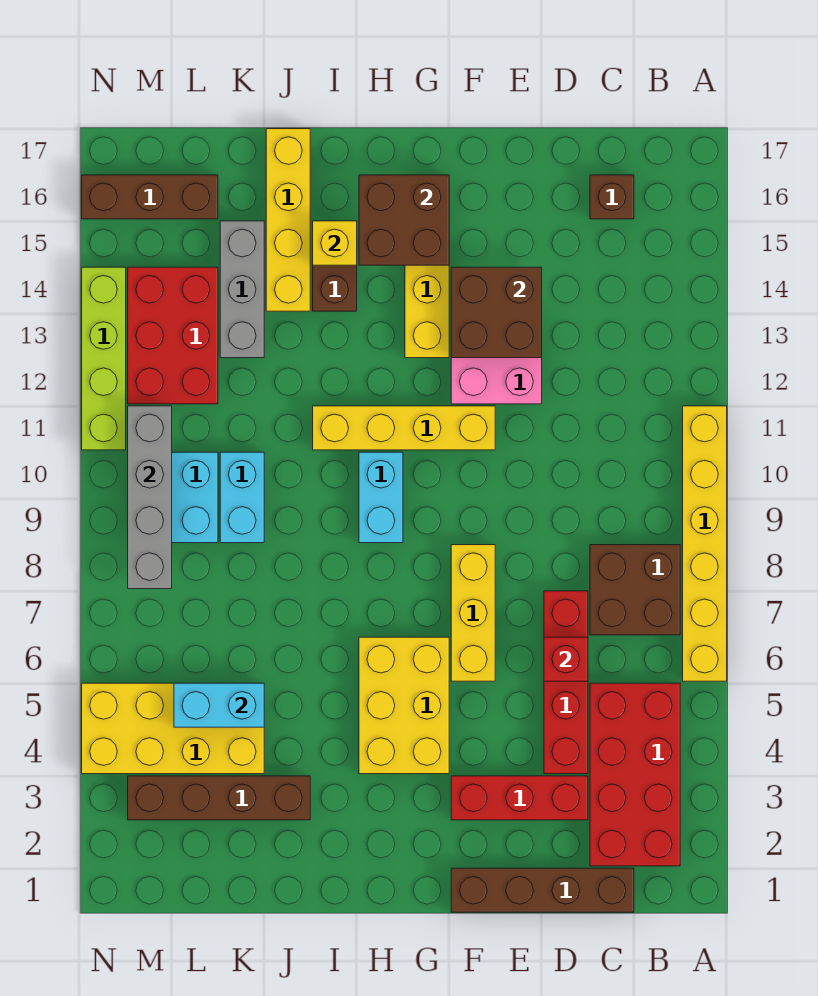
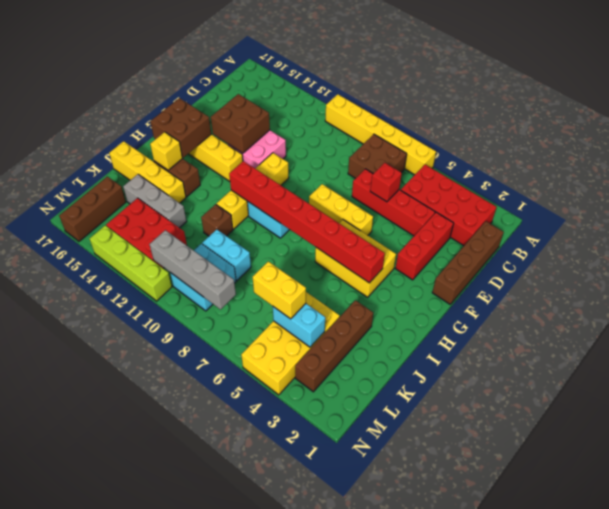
brown brick C16 level 1 -> brown brick J11 level 1
none -> red brick H4:H11 level 2
cyan brick K5:L5 level 2 -> cyan brick L4:L5 level 2
none -> yellow brick L5:L6 level 3

